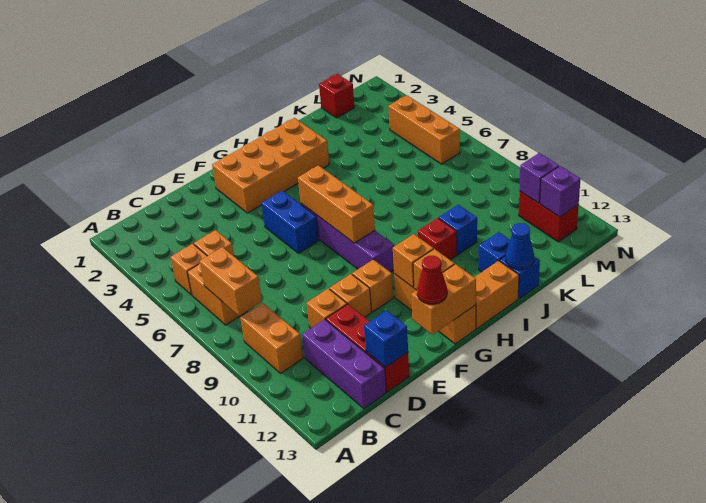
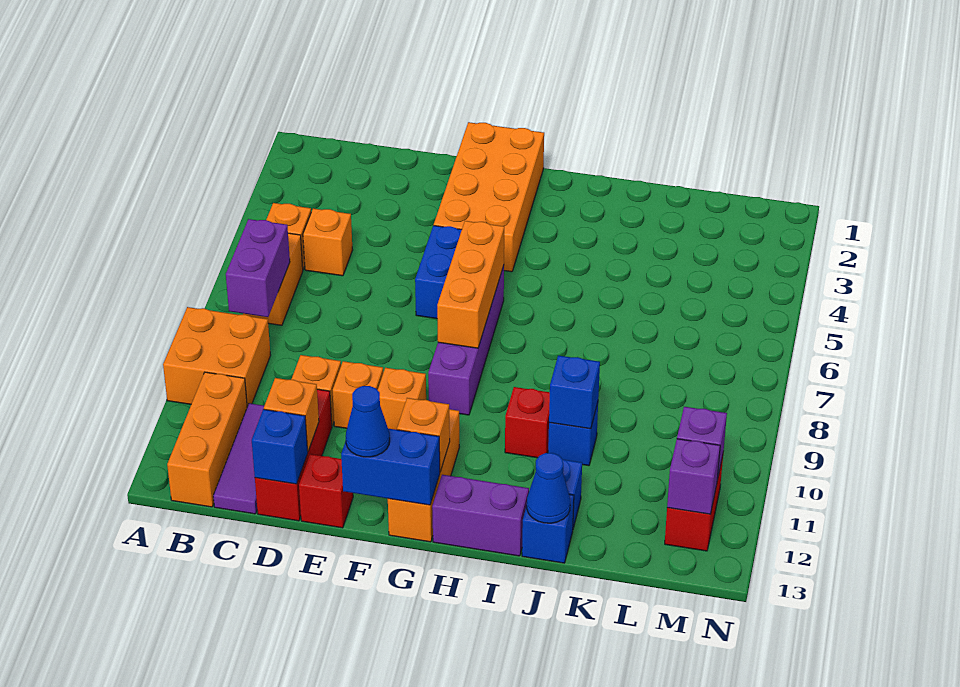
orange brick B7:B8 level 2 -> purple brick B7:B8 level 2
orange brick B9:B10 level 1 -> orange brick A9:B10 level 1
purple brick C11:C13 level 1 -> purple tile C11:C13 level 1
orange brick F2:I3 level 1 -> orange brick F1:G4 level 1
orange brick F13:G13 level 2 -> blue brick F13:G13 level 2
red cone F13 level 3 -> blue cone F13 level 3
orange brick G11 level 2 -> orange brick D12 level 2
orange brick H13:I13 level 1 -> purple brick H13:I13 level 1
none -> blue brick J10 level 2
red brick L1 level 1 -> red brick E13 level 1
orange brick M4:M6 level 1 -> orange brick B11:B13 level 1

